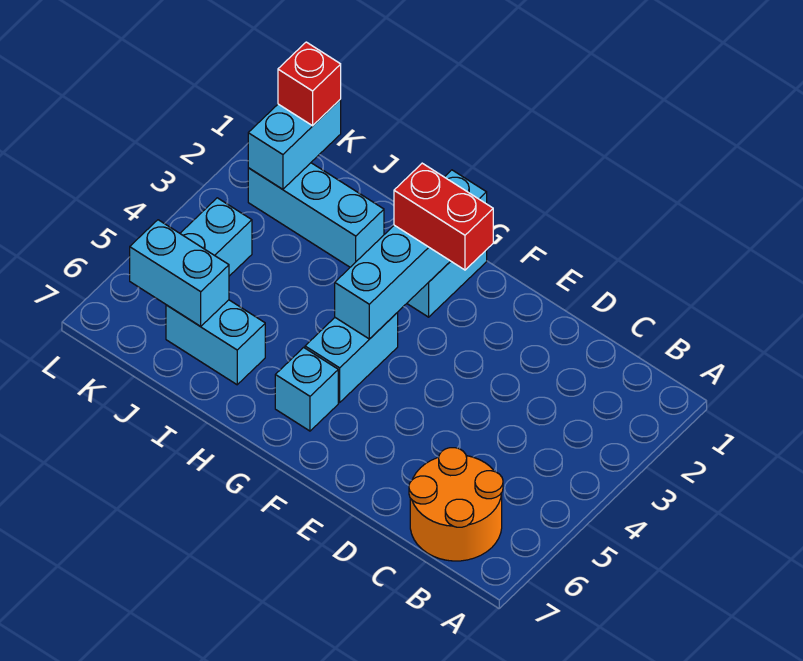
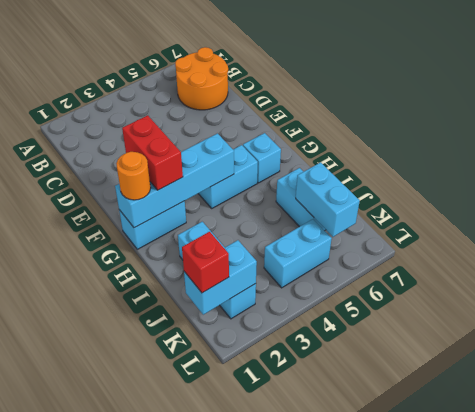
none -> orange round brick G1 level 3

